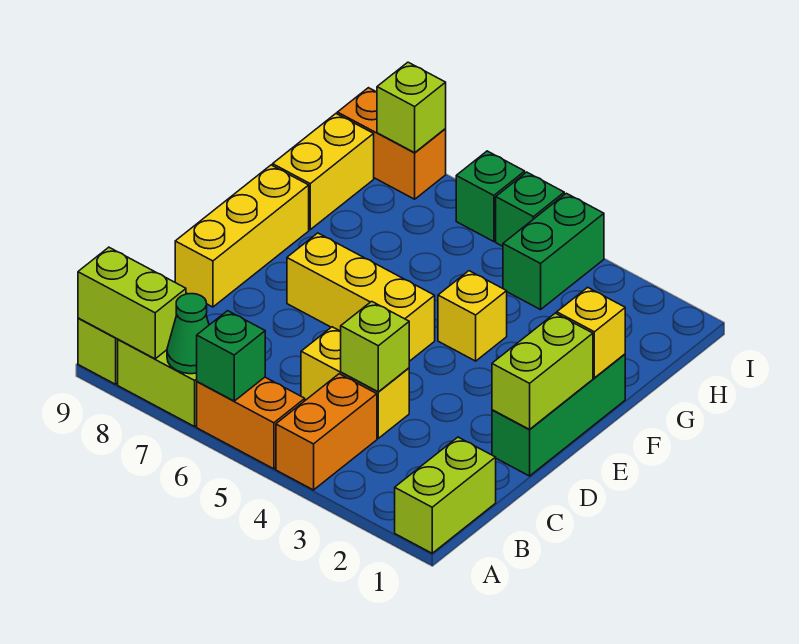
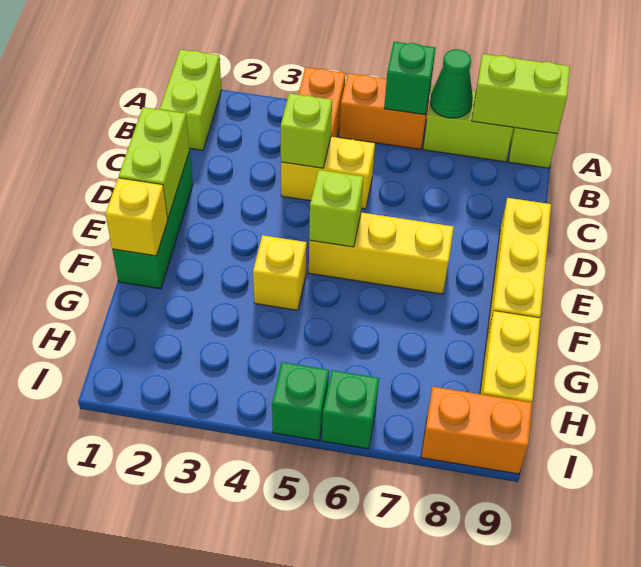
green brick H4:I4 level 1 -> none
lime brick I8 level 2 -> lime brick E5 level 2

